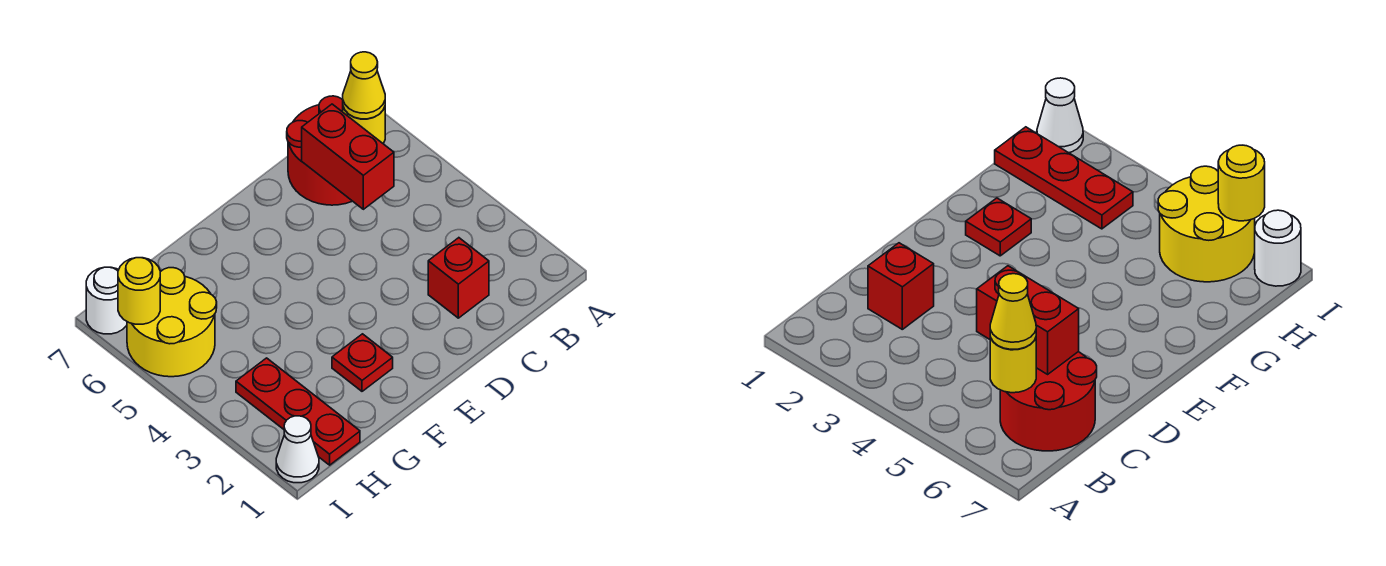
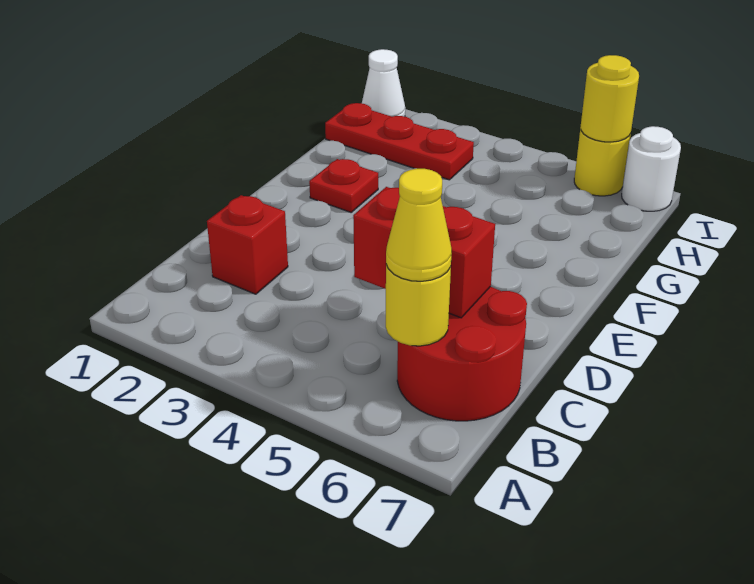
yellow round brick H5:I6 level 1 -> yellow round brick I6 level 1

